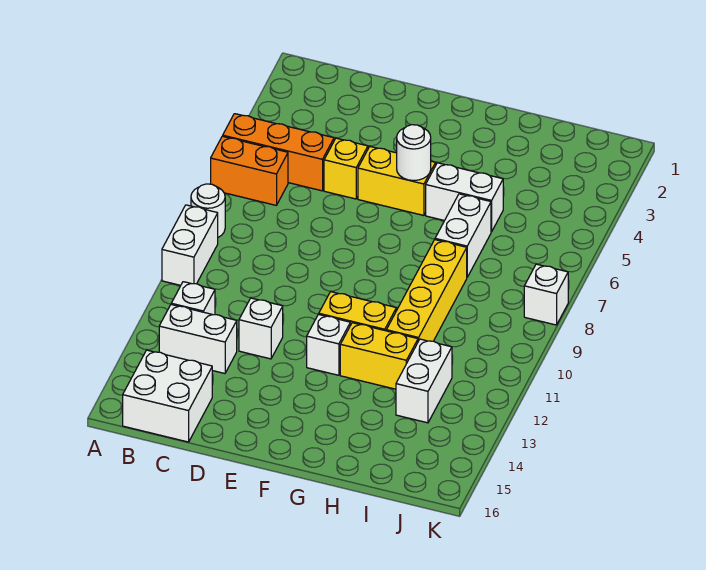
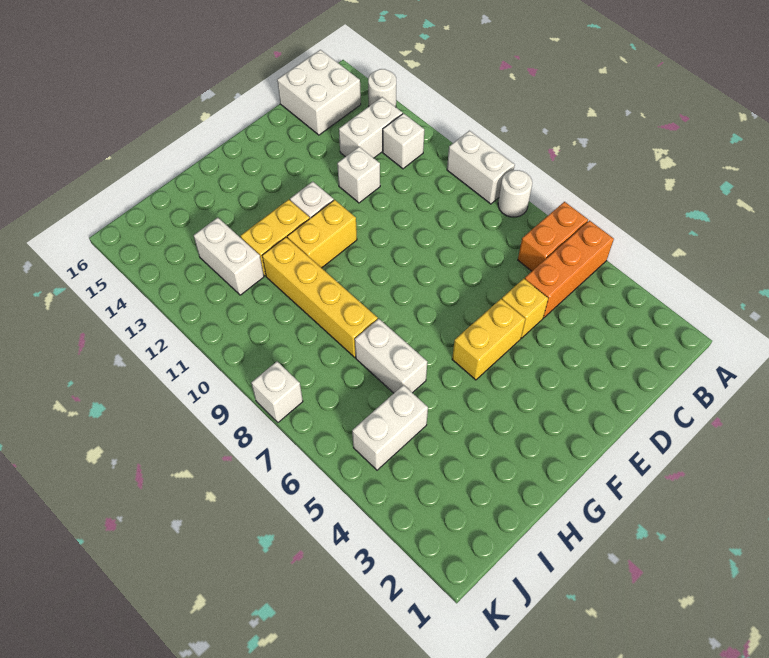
white round brick F5 level 2 -> white round brick A14 level 1
white brick G5:H5 level 1 -> white brick I5:J5 level 1

